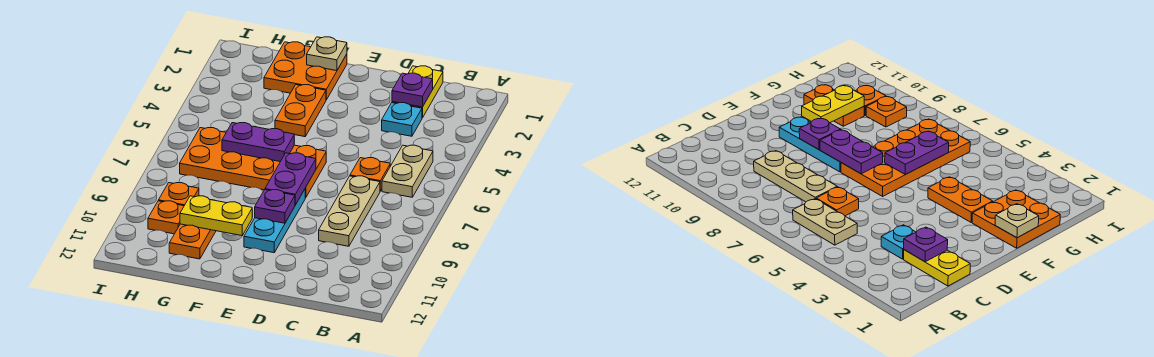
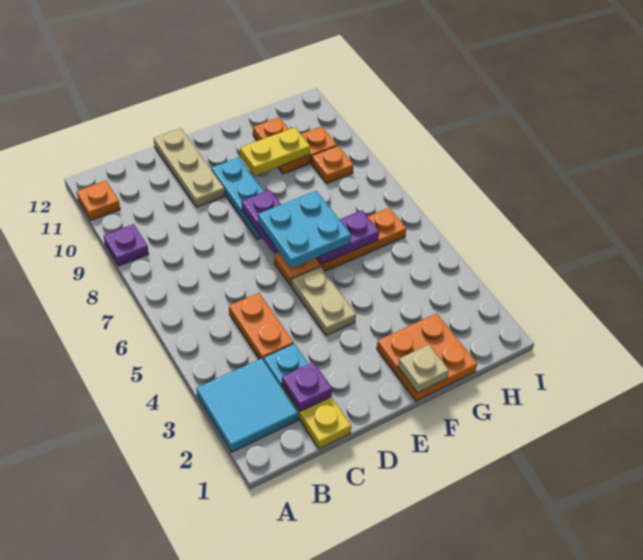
none -> cyan tile A2:B3 level 1
tan plate B5:B6 level 1 -> tan plate E4:E5 level 1
orange plate C6 level 1 -> orange plate A11 level 1
tan plate C7:C9 level 1 -> tan plate D10:D12 level 1
orange plate E6:H7 level 1 -> orange plate E6:H6 level 1
none -> cyan plate E6:F7 level 3
purple plate E9 level 2 -> purple plate A9 level 1
orange plate F3:F4 level 1 -> orange plate C4:C5 level 1

